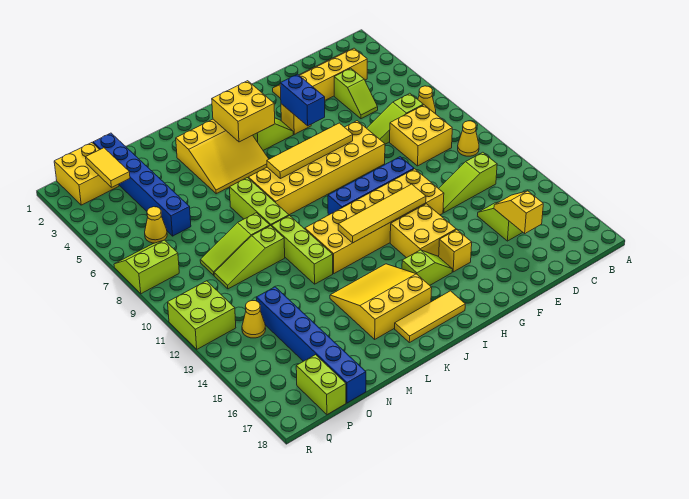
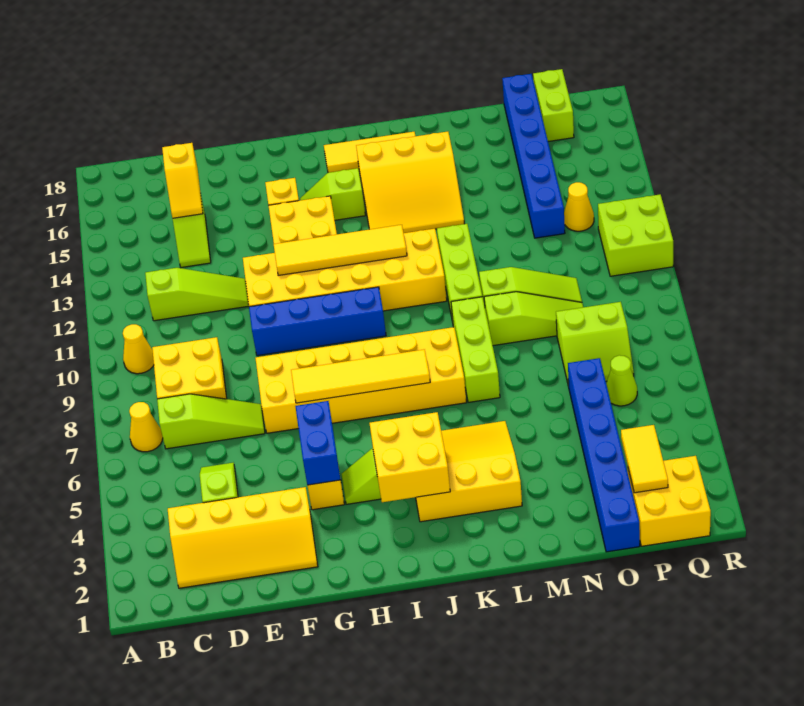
yellow cone P6 level 1 -> lime cone P6 level 1
lime slope Q7:R8 level 1 top 8 -> lime slope O7:P8 level 1 top 8

